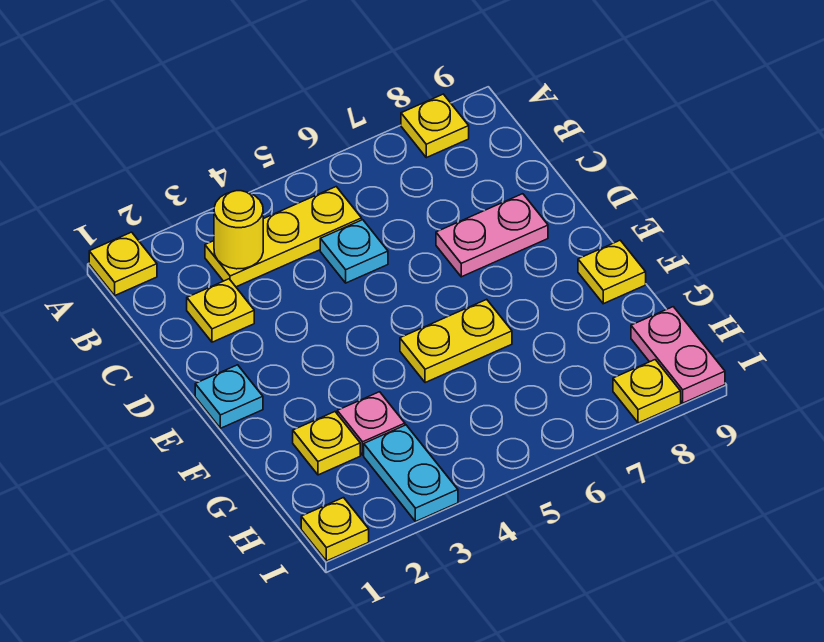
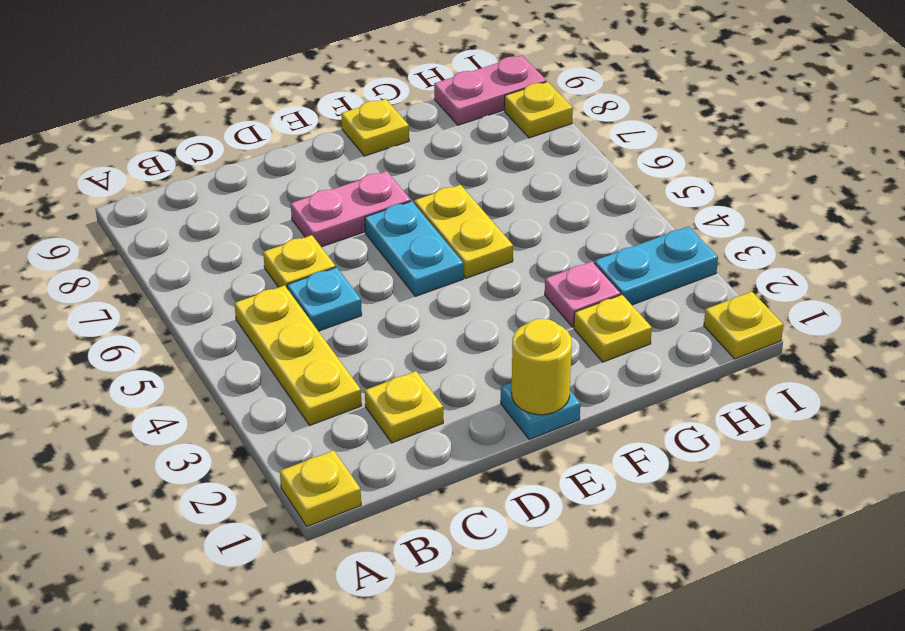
yellow plate A8 level 1 -> yellow plate C6 level 1
yellow round brick B3 level 2 -> yellow round brick E1 level 2
pink plate D7:D8 level 1 -> pink plate D7:E7 level 1
none -> cyan plate E5:E6 level 1

